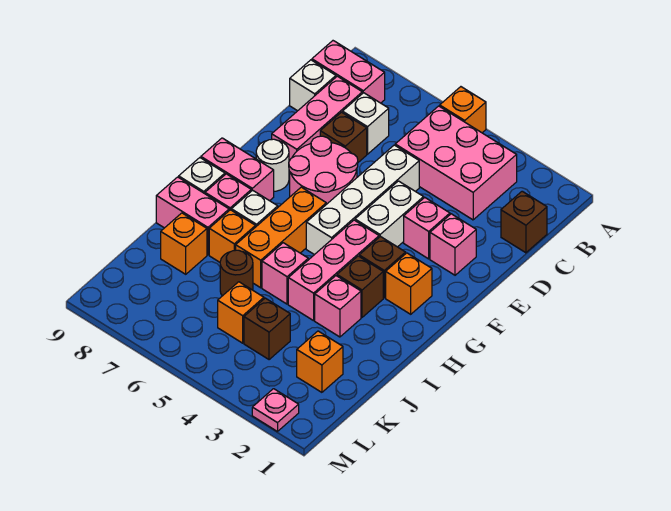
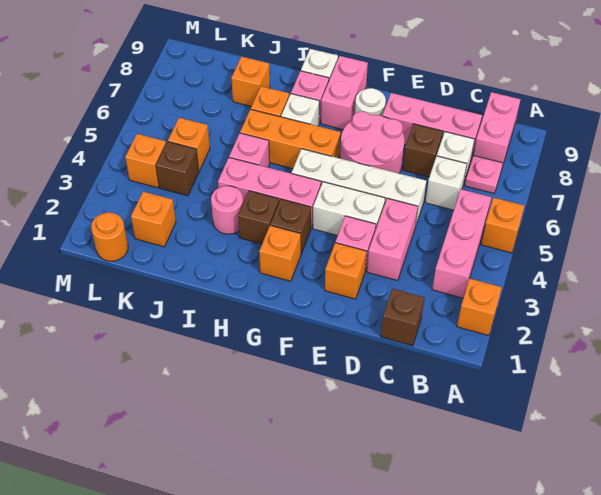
none -> orange brick A2 level 1
pink brick B3:C5 level 1 -> pink brick B3:B5 level 1
white brick C9 level 1 -> white brick C6 level 1
pink brick E2 level 1 -> orange brick E2 level 1
pink brick I3 level 1 -> pink round brick I3 level 1
pink brick I8:I9 level 1 -> pink brick D3:D4 level 1
brown round brick J6 level 1 -> none
none -> orange round brick L1 level 1
none -> orange brick L4 level 1
pink plate M2 level 1 -> pink plate B7 level 1

